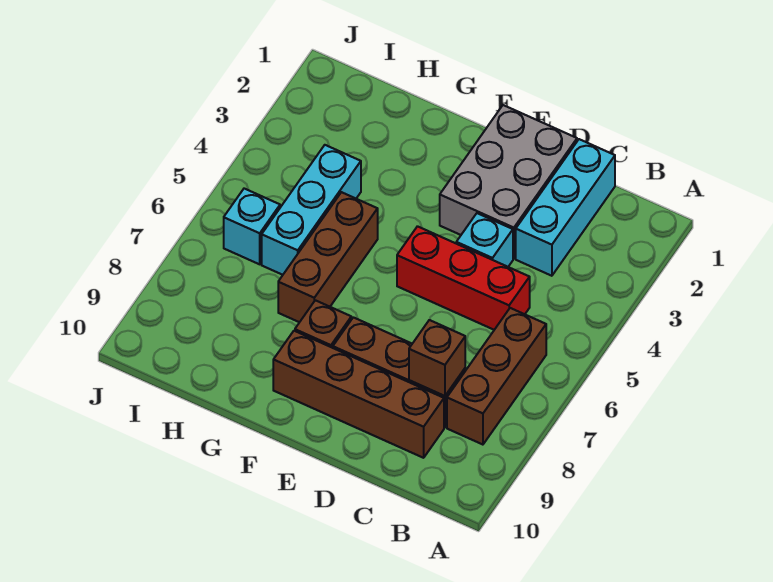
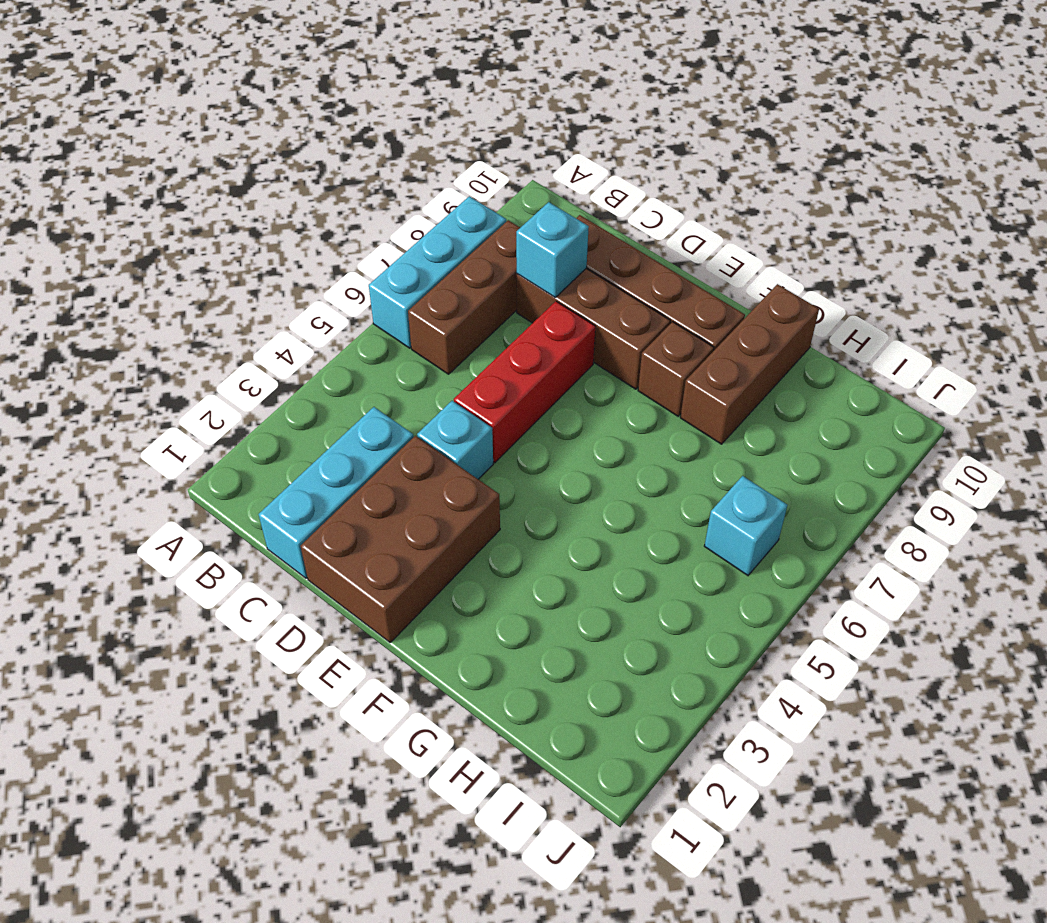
red brick C5:E5 level 1 -> red brick D5:D7 level 1
brown brick C8 level 2 -> cyan brick C8 level 2
grey brick D1:E3 level 1 -> brown brick D1:E3 level 1
brown brick G5:G7 level 1 -> brown brick G8:G10 level 1
cyan brick H4:H6 level 1 -> cyan brick A6:A8 level 1

